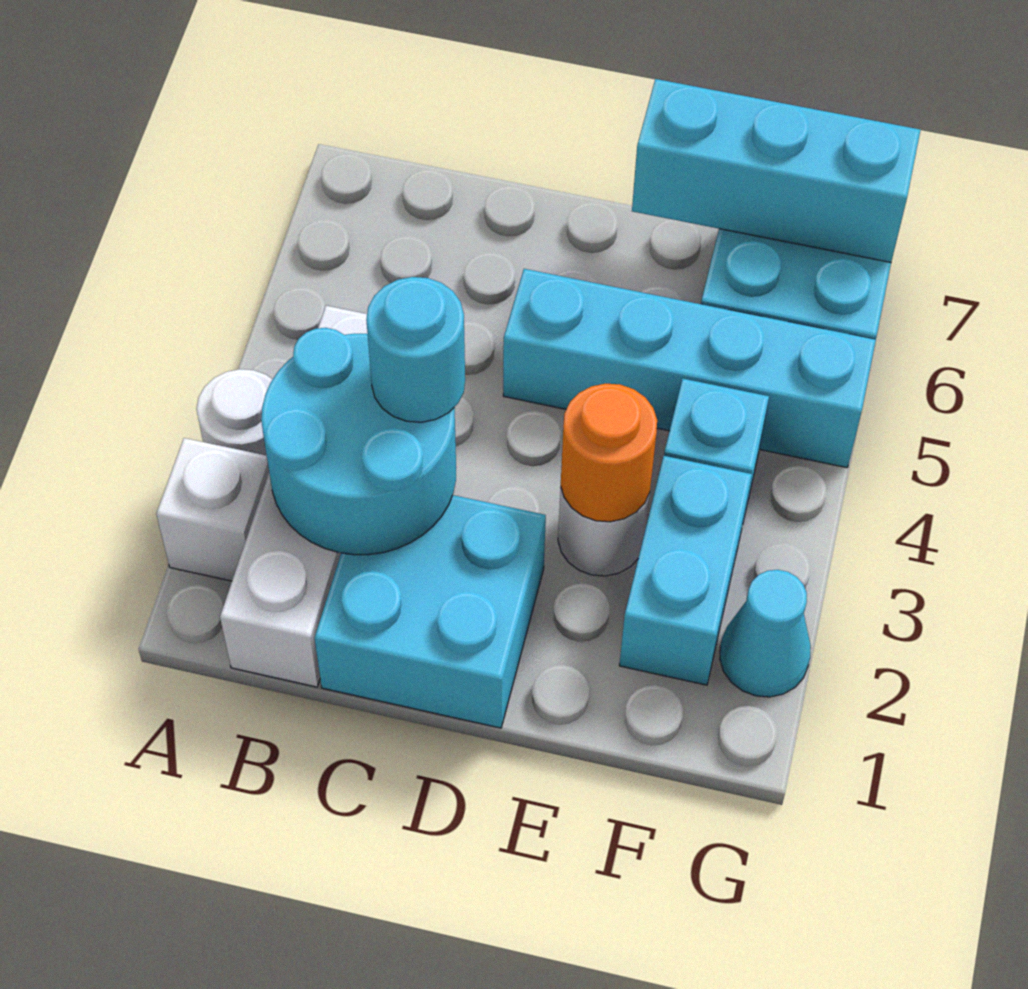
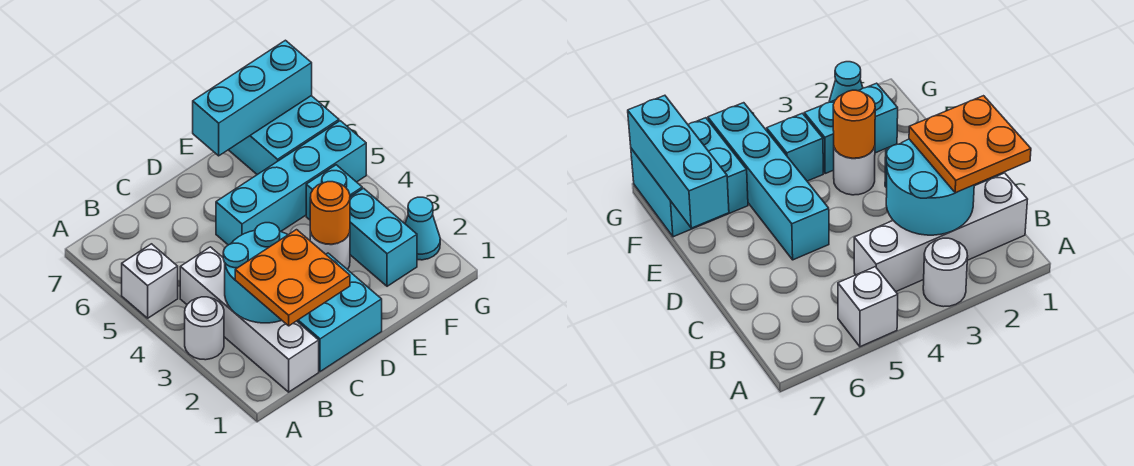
white brick A2 level 1 -> white brick A5 level 1
none -> orange plate B1:C2 level 3
cyan round brick C3 level 3 -> none

